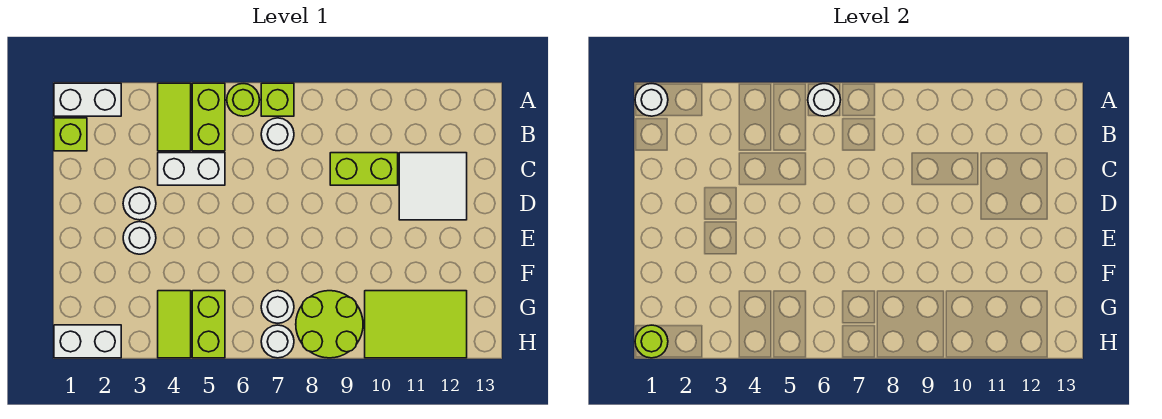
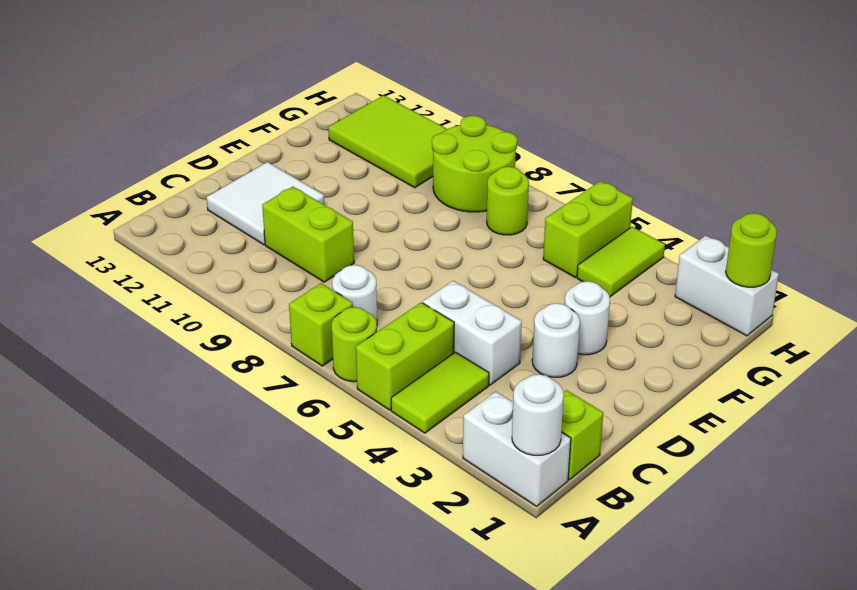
white round brick A6 level 2 -> none
white round brick G7 level 1 -> lime round brick G7 level 1
white round brick H7 level 1 -> none

